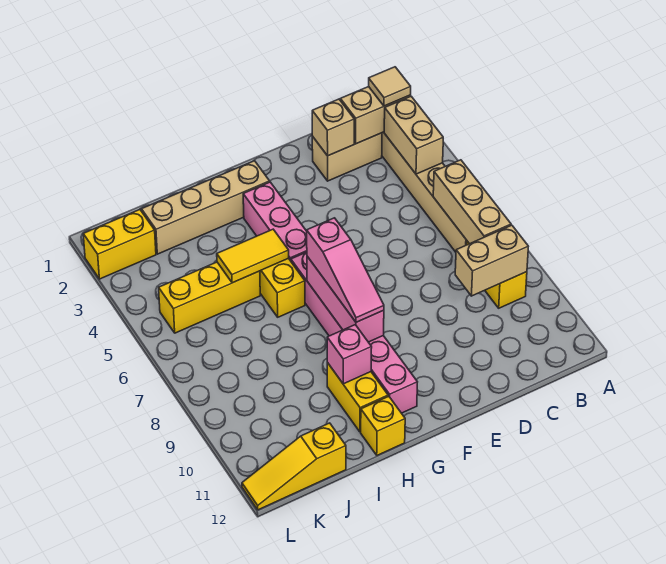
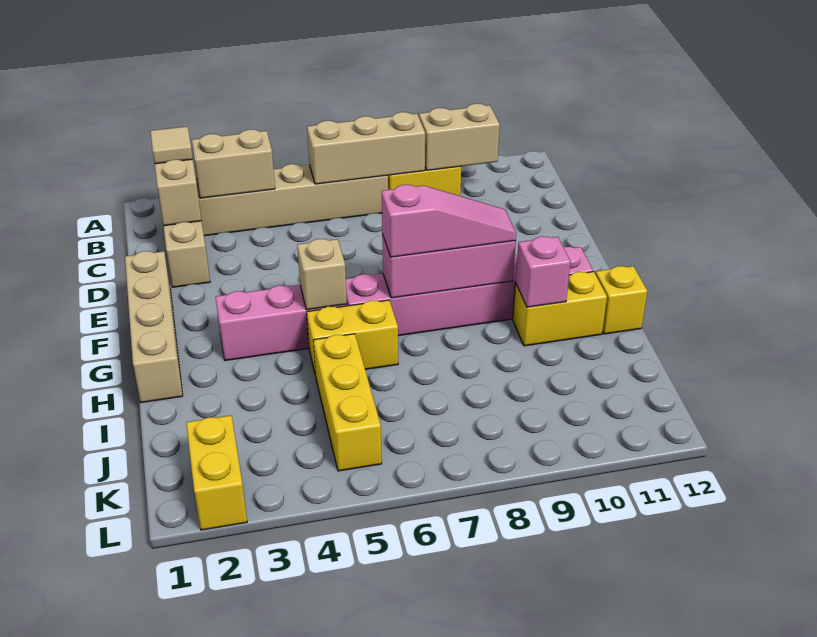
tan brick B9:C9 level 2 -> tan brick B9:B10 level 2
tan brick D2 level 2 -> tan brick G5 level 2
tan brick G2:J2 level 1 -> tan brick E1:H1 level 1
yellow tile H5:I5 level 2 -> none
yellow slope J12:L12 level 1 top J -> none

